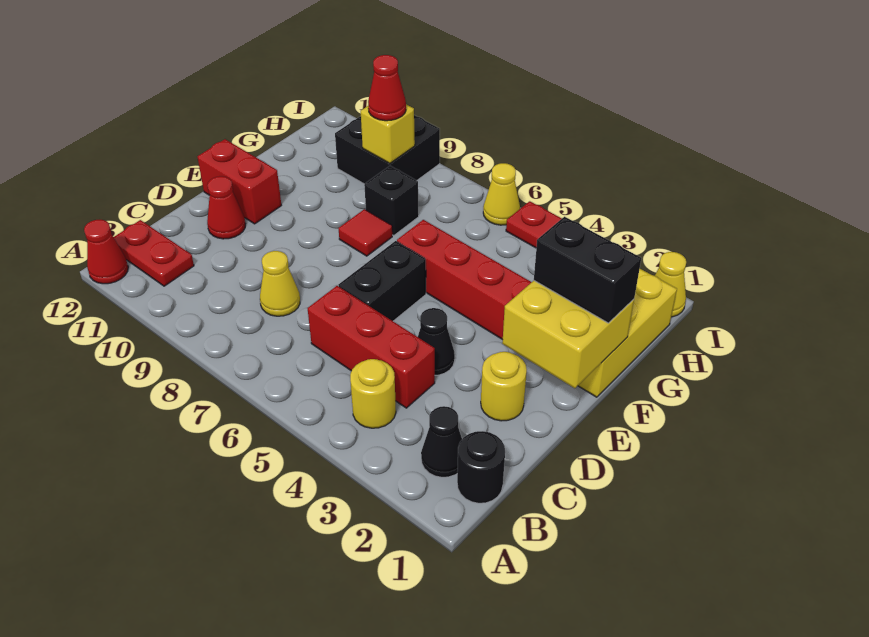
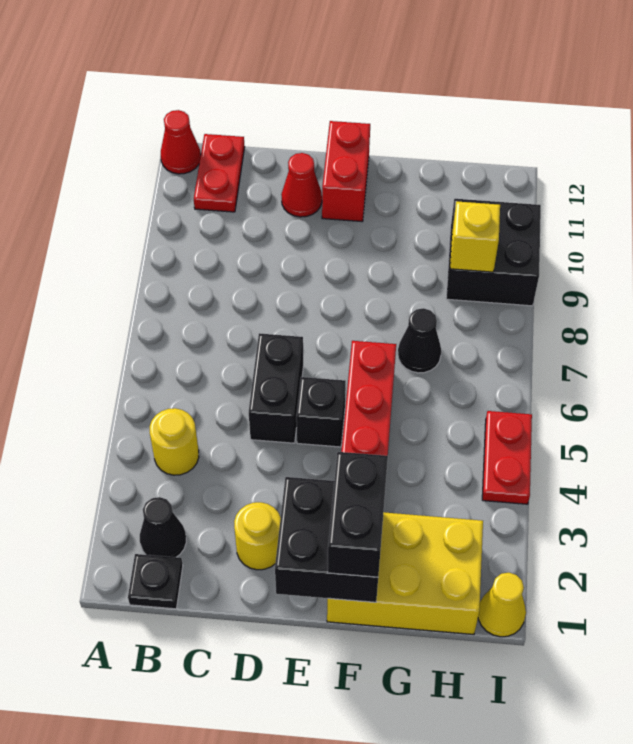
black round brick B1 level 1 -> black plate B1 level 1
red brick C4:C6 level 1 -> none
yellow cone C8 level 1 -> none
black cone D4 level 1 -> black cone G7 level 1
black brick D6:E6 level 1 -> black brick D5:D6 level 1
yellow brick E1:F2 level 2 -> black brick E1:F2 level 2
red tile F8 level 1 -> none
black brick G8 level 1 -> black brick E5 level 1
red cone H9 level 3 -> none
yellow cone I6 level 1 -> none

